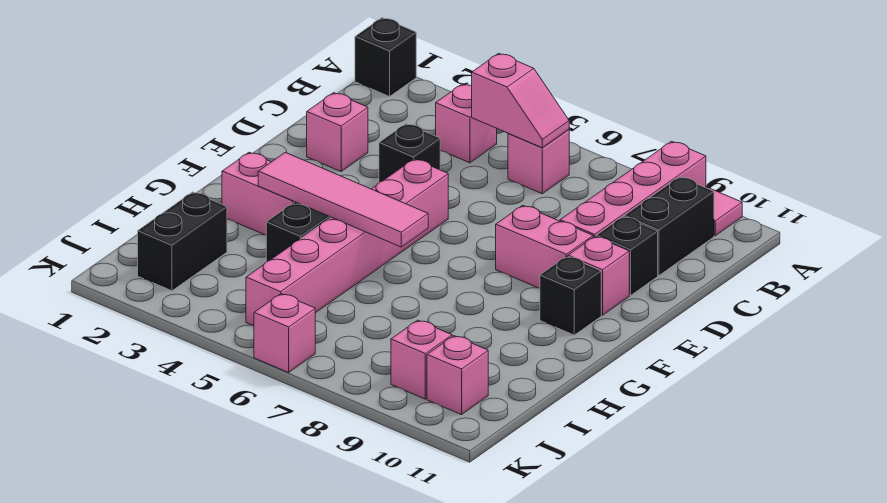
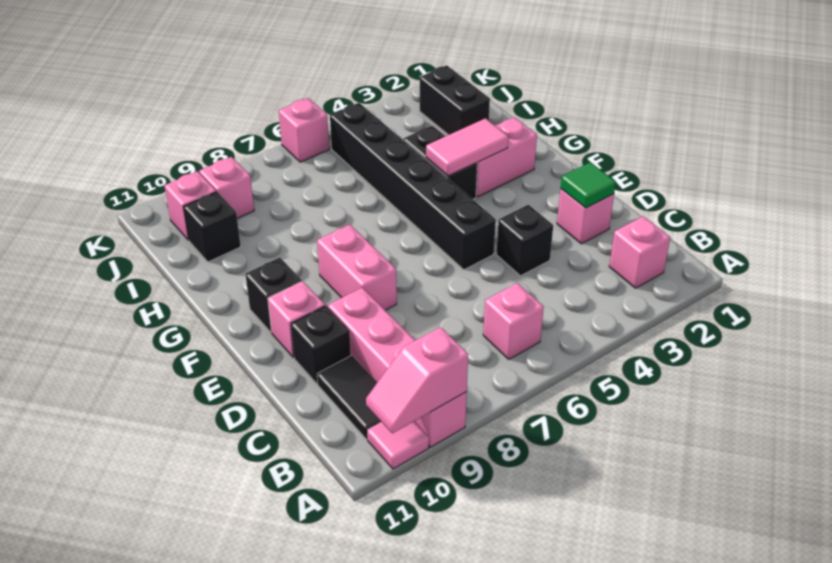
black brick A1 level 1 -> black brick I10 level 1
pink brick B4 level 1 -> pink brick B2 level 1
pink slope B5:B6 level 2 top 5 -> pink slope A9:A10 level 2 top 9
black brick B10:C10 level 1 -> black tile B10:C10 level 1
none -> green tile D2 level 2
pink brick E5:J5 level 1 -> black brick E5:J5 level 1
pink brick E8:E9 level 1 -> pink brick E8:F8 level 1
pink tile G3:G6 level 2 -> pink tile G3:G4 level 2

